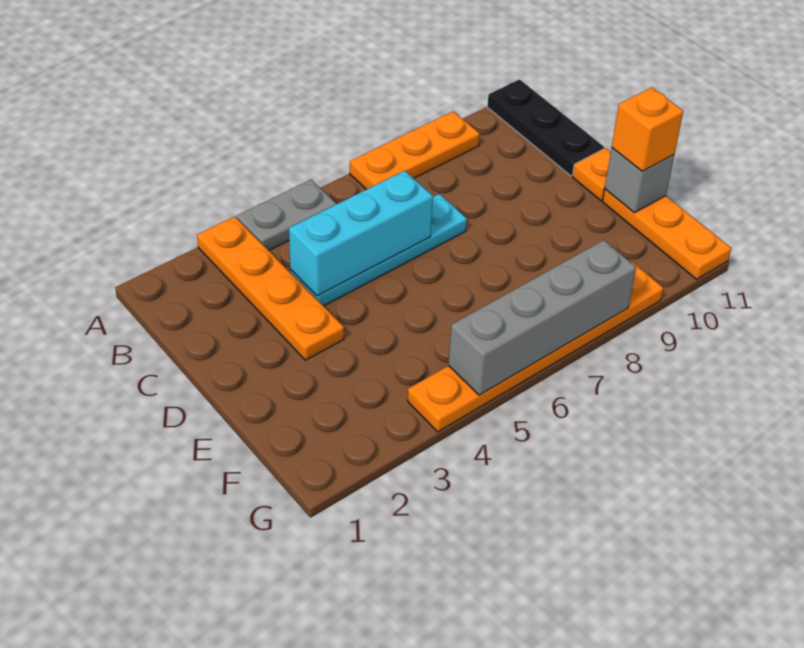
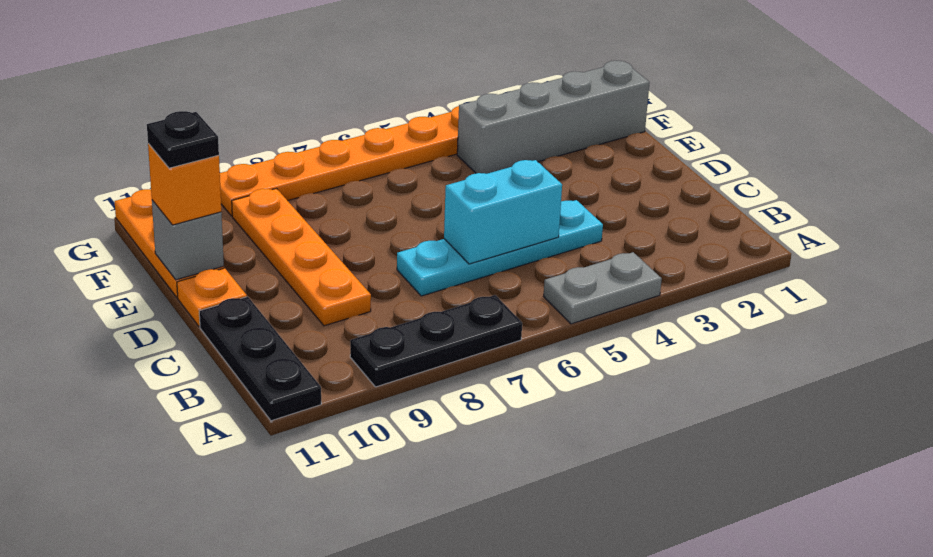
orange plate A3:D3 level 1 -> orange plate C9:F9 level 1
orange plate A7:A9 level 1 -> black plate A7:A9 level 1
cyan brick C4:C6 level 2 -> cyan brick C5:C6 level 2
none -> black plate E11 level 4
grey brick G5:G8 level 2 -> grey brick F1:F4 level 1

